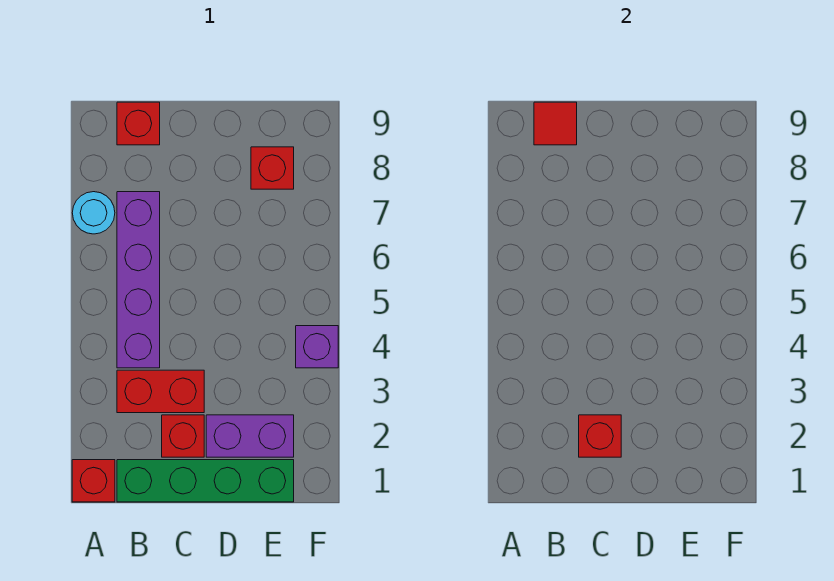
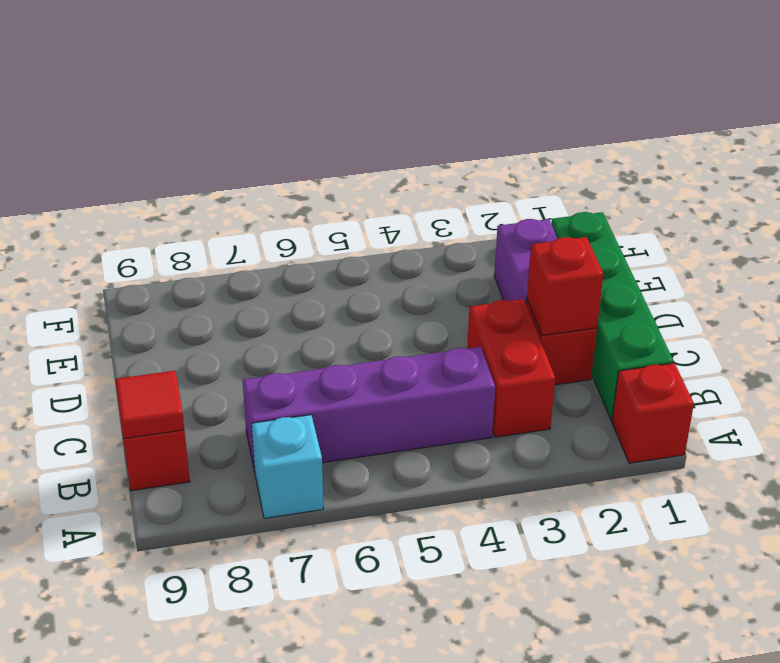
cyan round brick A7 level 1 -> cyan brick A7 level 1
red brick E8 level 1 -> none
purple brick F4 level 1 -> none

